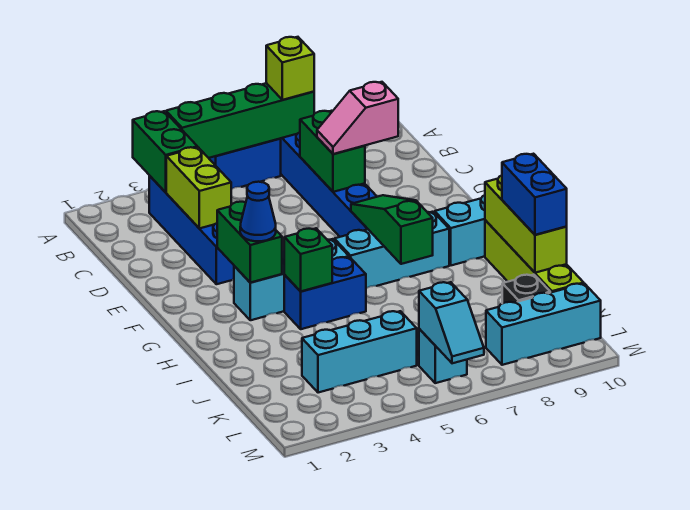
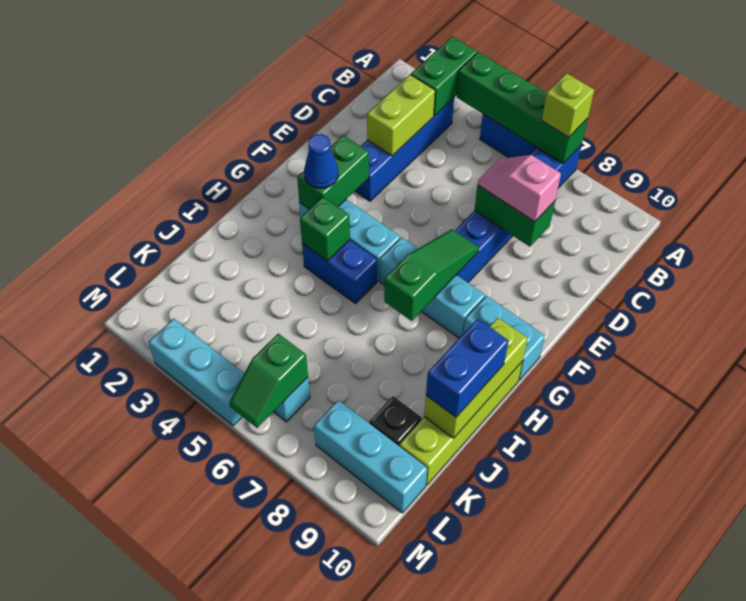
green brick C7:D7 level 2 -> green brick D7:D8 level 2
cyan brick K3:K5 level 1 -> cyan brick M3:M5 level 1
cyan slope L6:M6 level 2 top L -> green slope L6:M6 level 2 top L

